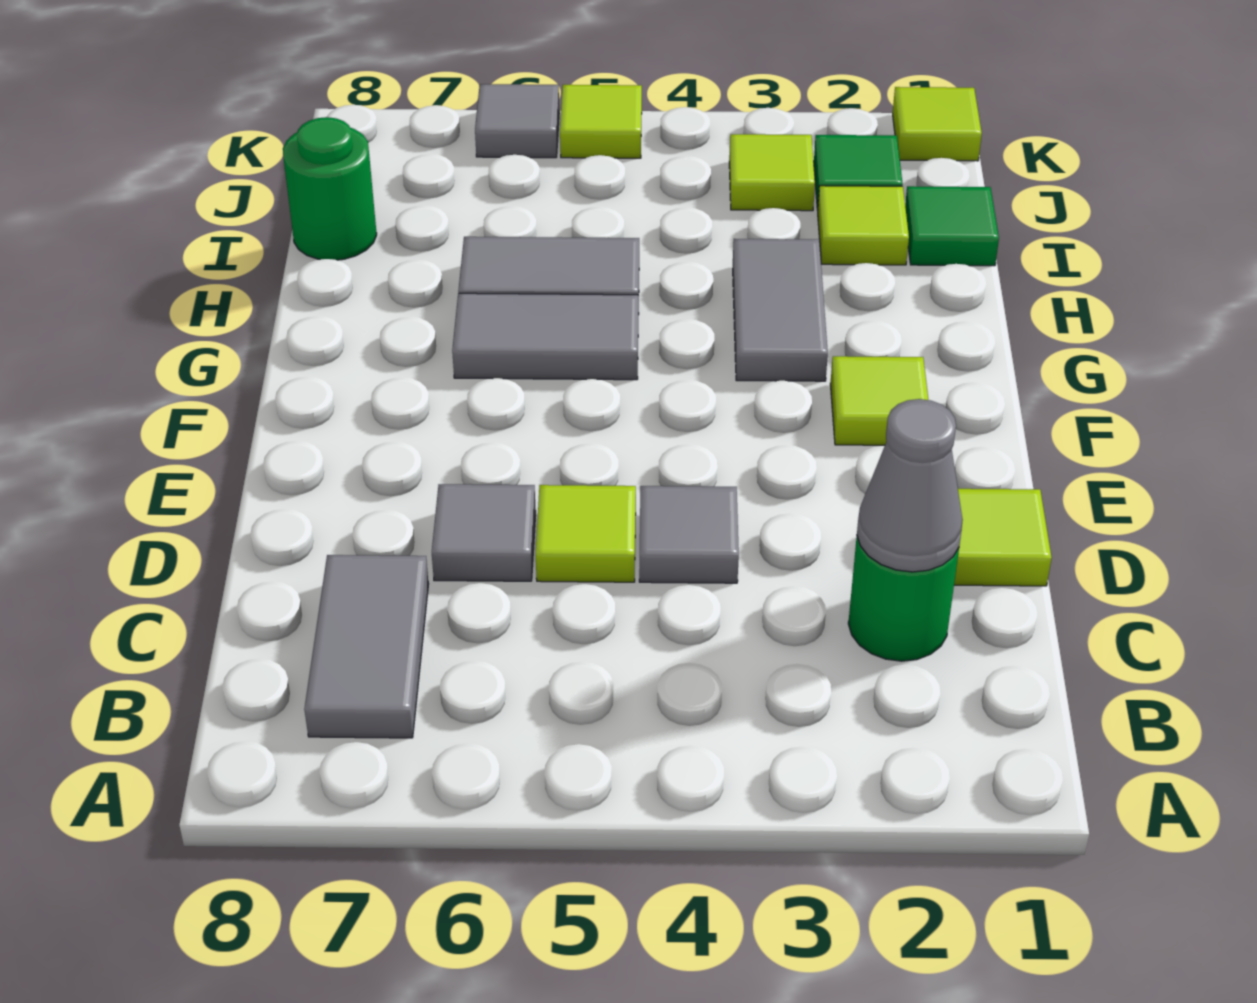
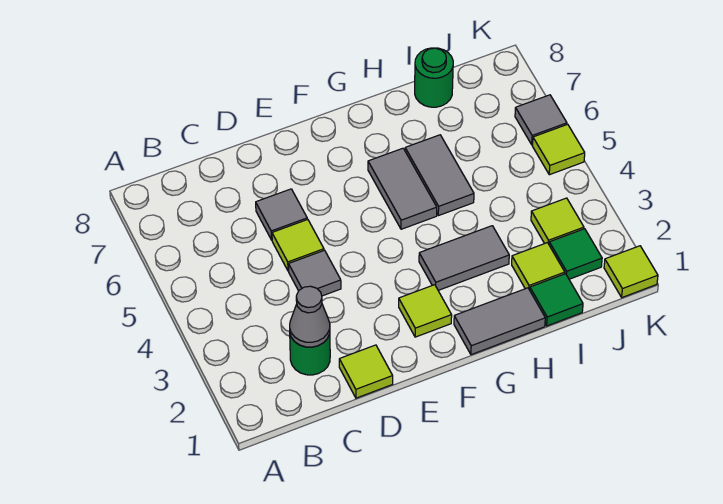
grey tile B7:C7 level 1 -> grey tile G1:H1 level 1

